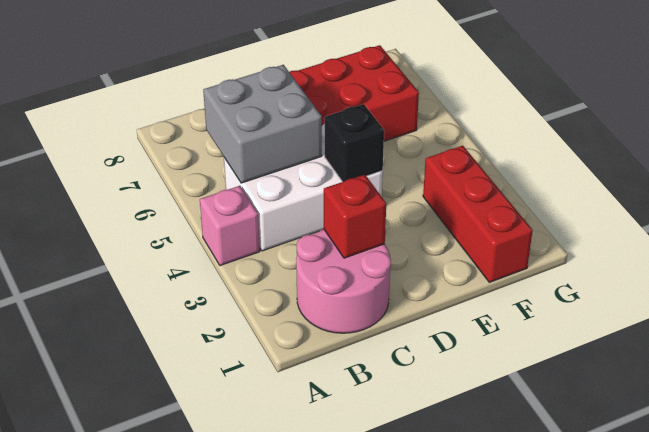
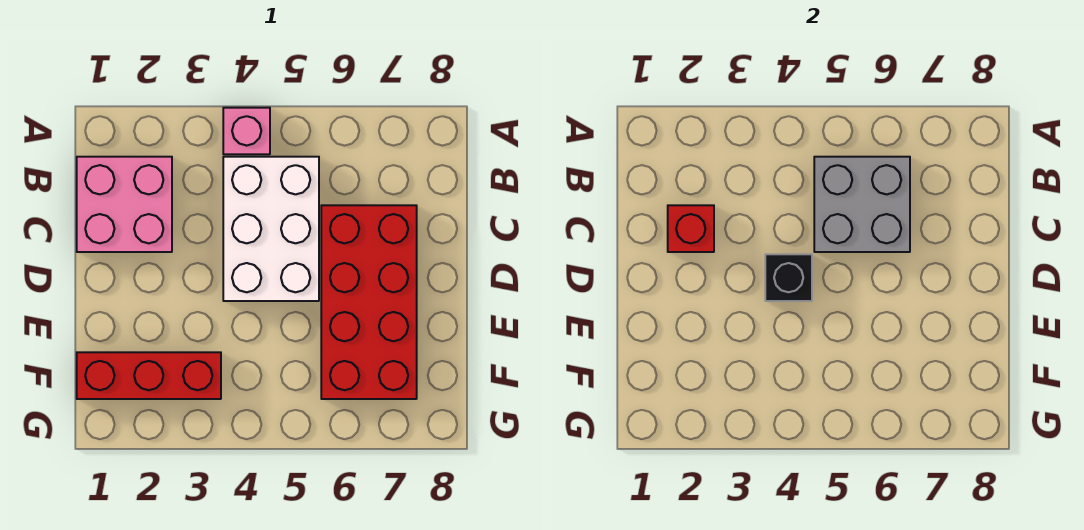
pink round brick B1:C2 level 1 -> pink brick B1:C2 level 1

